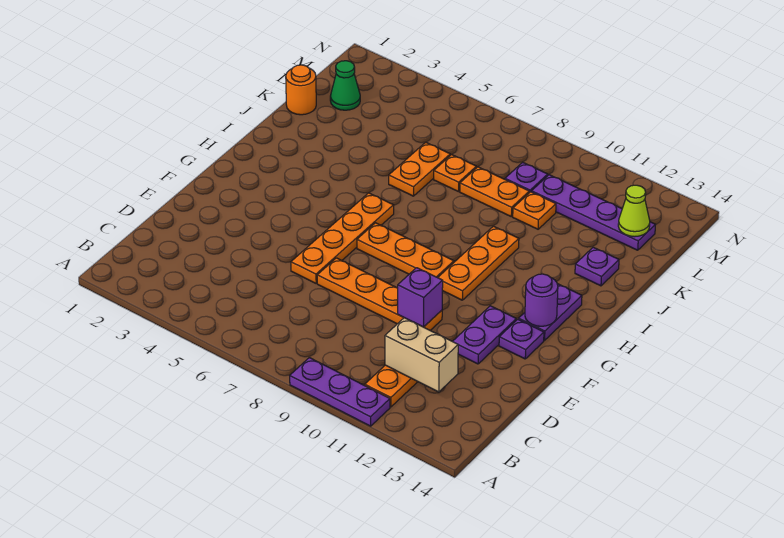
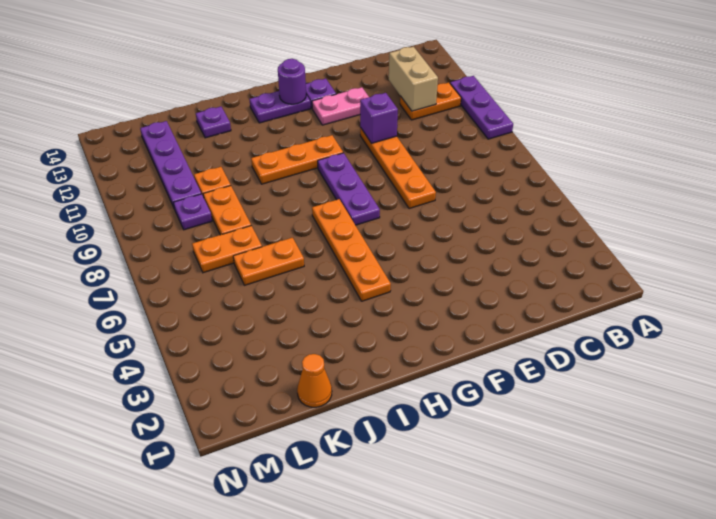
orange plate E6:H6 level 1 -> orange plate H4:H7 level 1
purple plate E12:F12 level 1 -> pink plate E12:F12 level 1
orange plate G7:G9 level 1 -> purple plate G7:G9 level 1
orange round brick K1 level 1 -> orange cone K1 level 1
orange plate K7 level 1 -> orange plate K7:L7 level 1
green cone L2 level 1 -> none
lime cone L13 level 2 -> none

